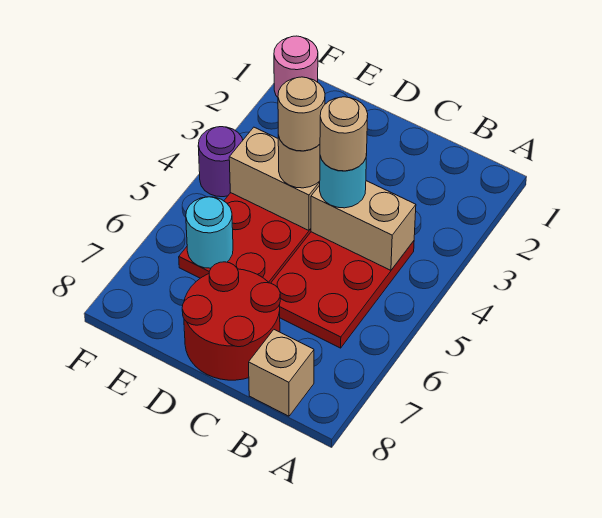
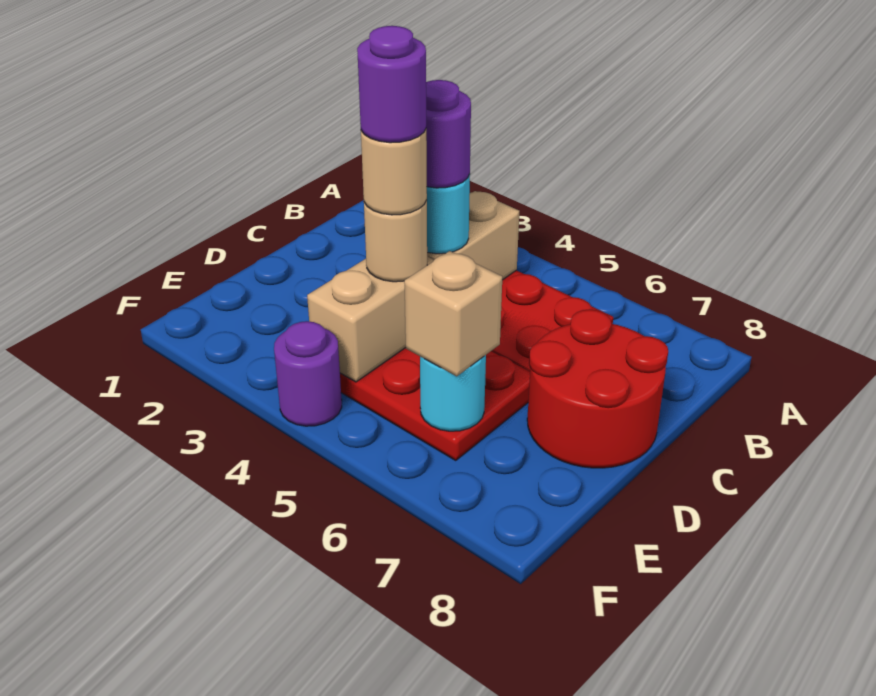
tan brick B8 level 1 -> tan brick E6 level 3
tan round brick C4 level 4 -> purple round brick C4 level 4
none -> purple round brick D4 level 5
pink round brick F1 level 1 -> none

